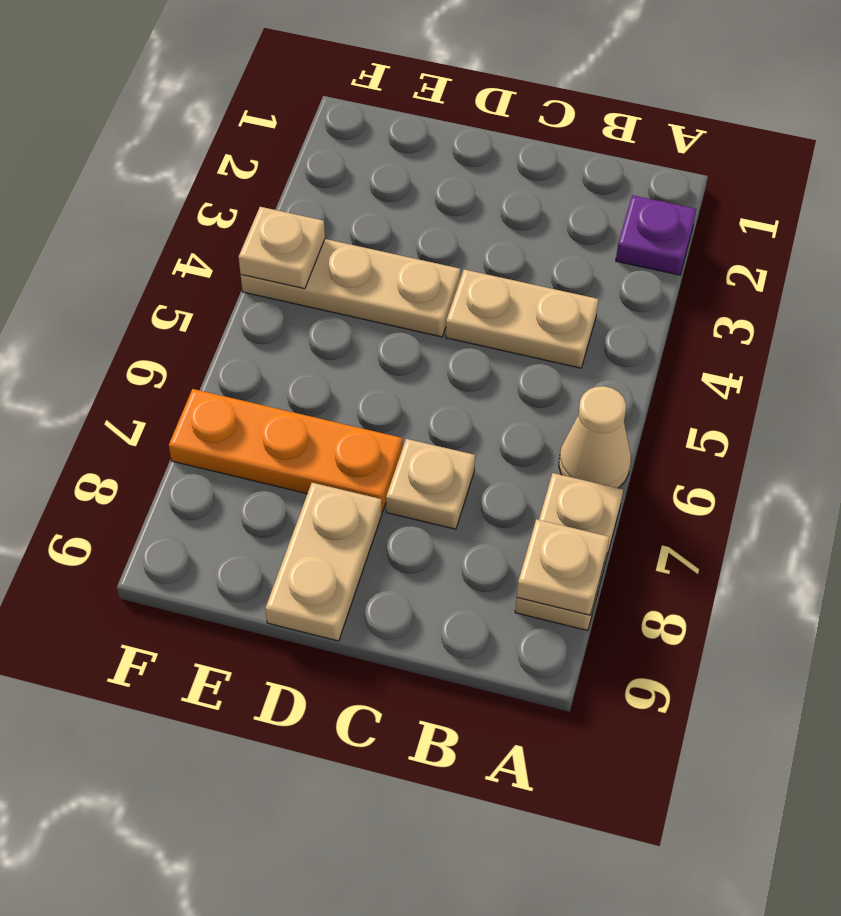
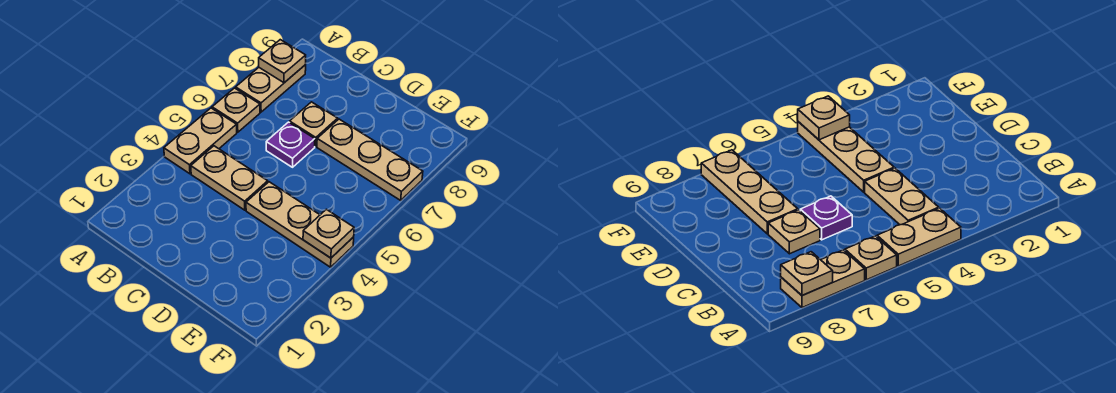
purple plate A2 level 1 -> purple plate C6 level 1
tan cone A6 level 1 -> tan plate A6 level 1
orange plate D7:F7 level 1 -> tan plate D7:F7 level 1
tan plate D8:D9 level 1 -> tan plate A4:A5 level 1

